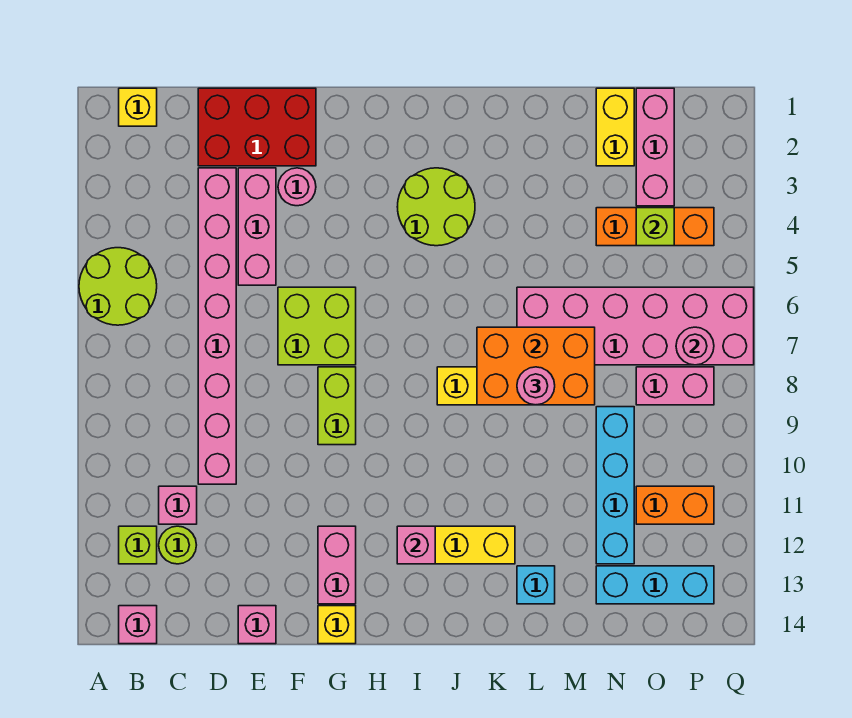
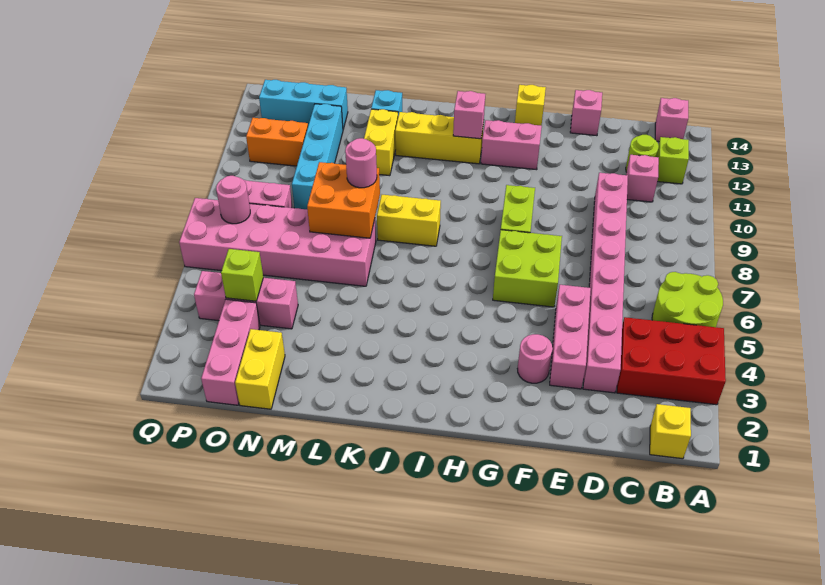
red brick D1:F2 level 1 -> red brick A3:C4 level 1
pink brick G12:G13 level 1 -> pink brick G12:H12 level 1
lime round brick I3:J4 level 1 -> none
orange brick K7:M8 level 2 -> orange brick L7:M8 level 2
none -> yellow brick L11:L12 level 1
orange brick N4:P4 level 1 -> pink brick N4:P4 level 1

